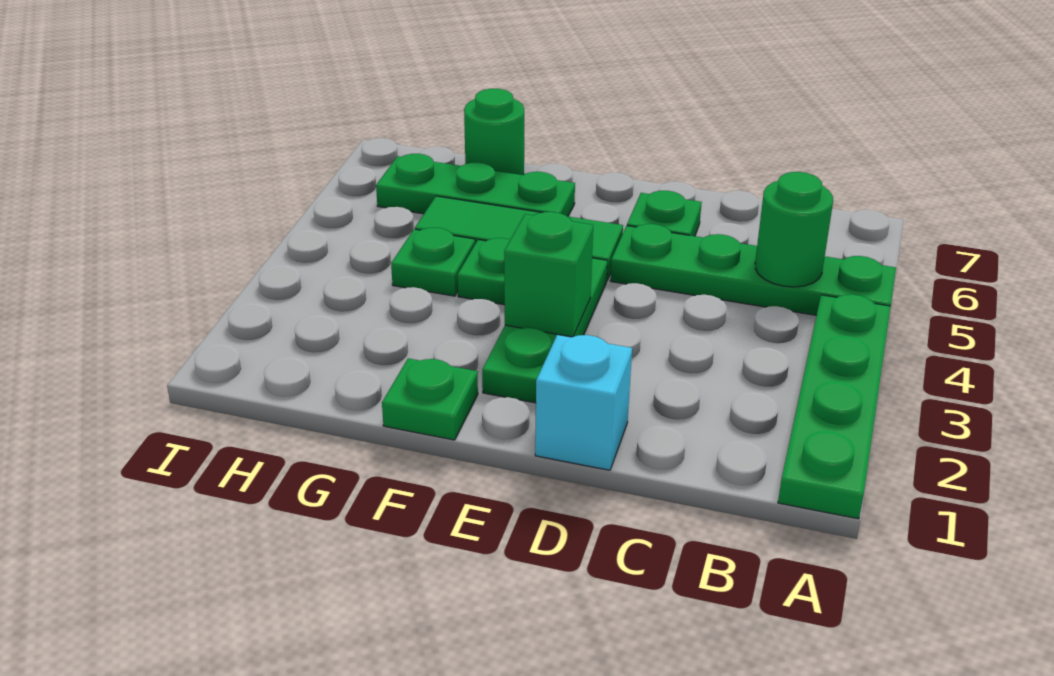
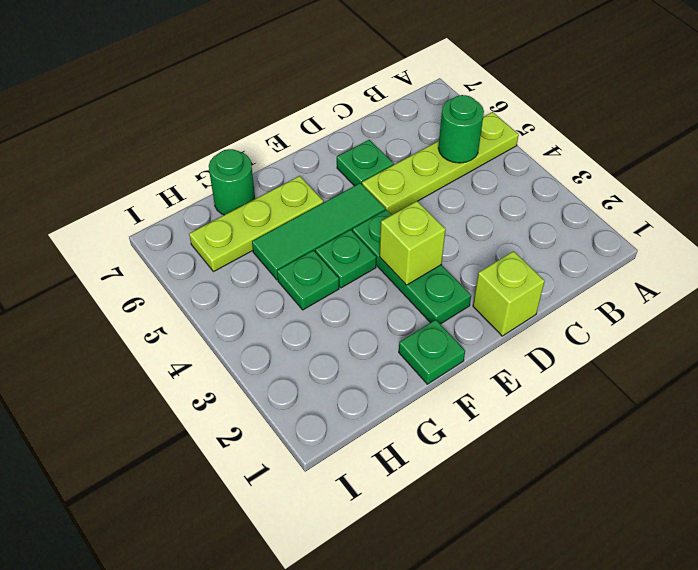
green plate A1:A4 level 1 -> none
green plate A5:D5 level 1 -> lime plate A5:D5 level 1
cyan brick D1 level 1 -> lime brick D1 level 1
green brick E3 level 2 -> lime brick E3 level 2
green plate F6:H6 level 1 -> lime plate F6:H6 level 1

